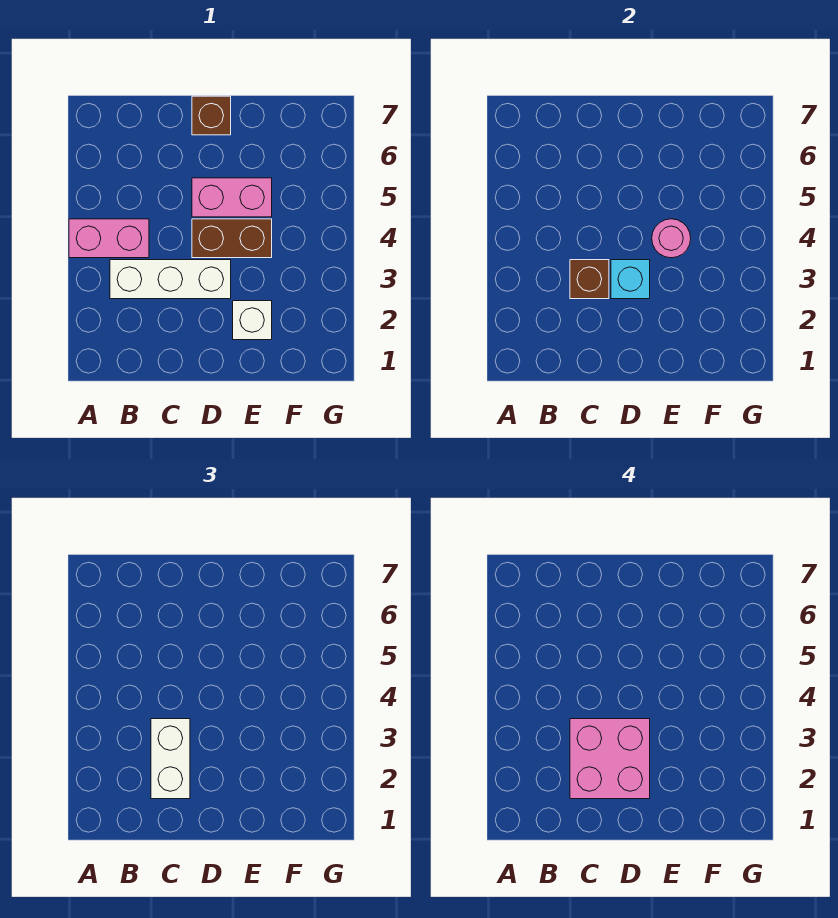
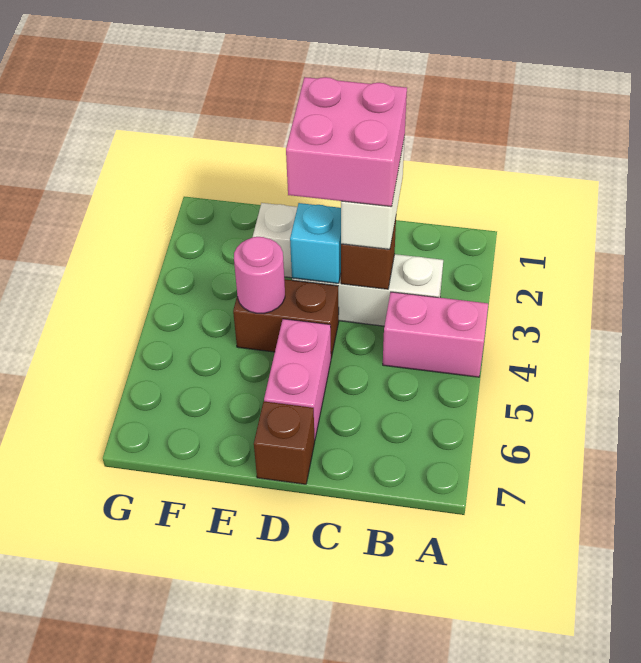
pink brick D5:E5 level 1 -> pink brick D5:D6 level 1

